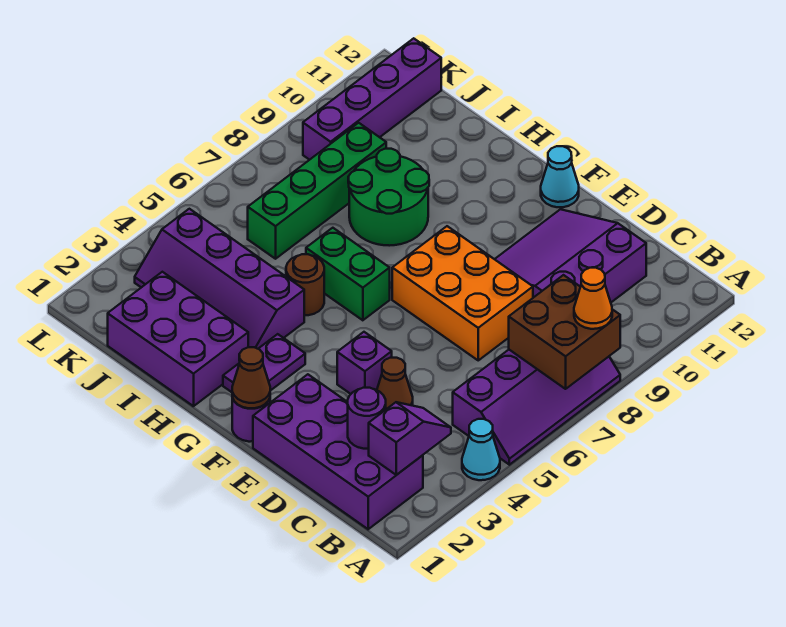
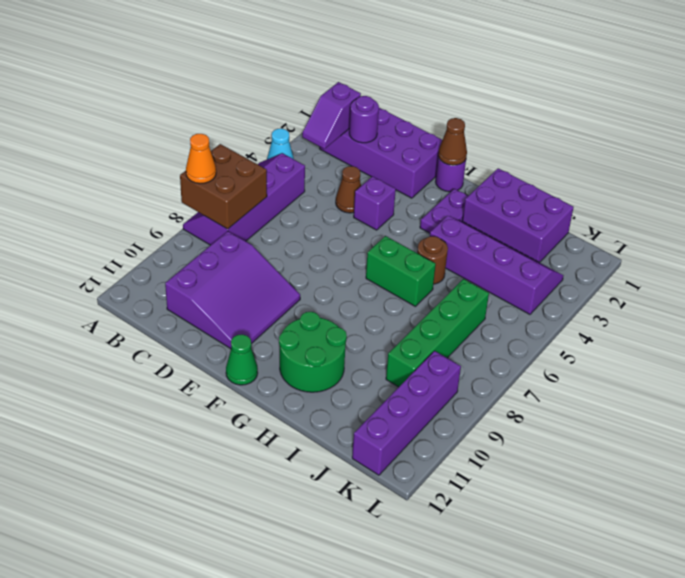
orange brick D7:F8 level 1 -> none
cyan cone F12 level 1 -> green cone F12 level 1
green round brick H8:I9 level 1 -> green round brick G10:H11 level 1

